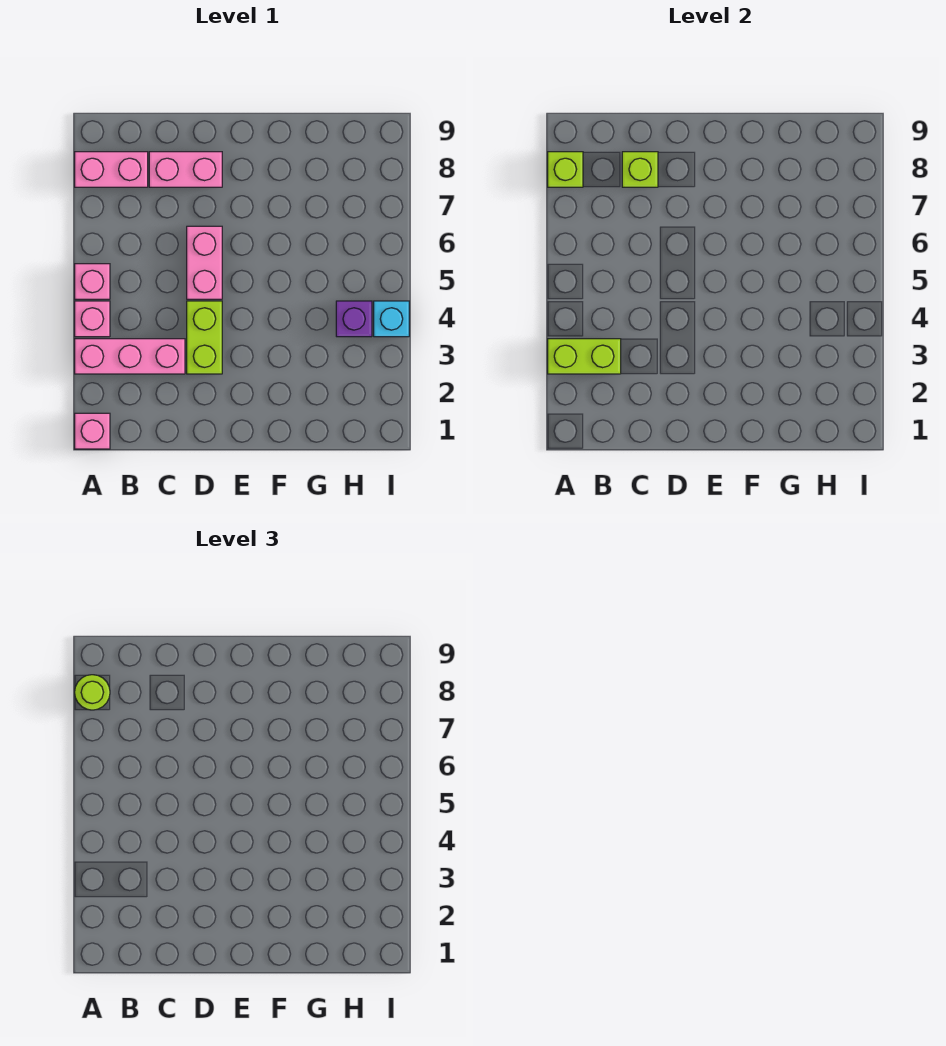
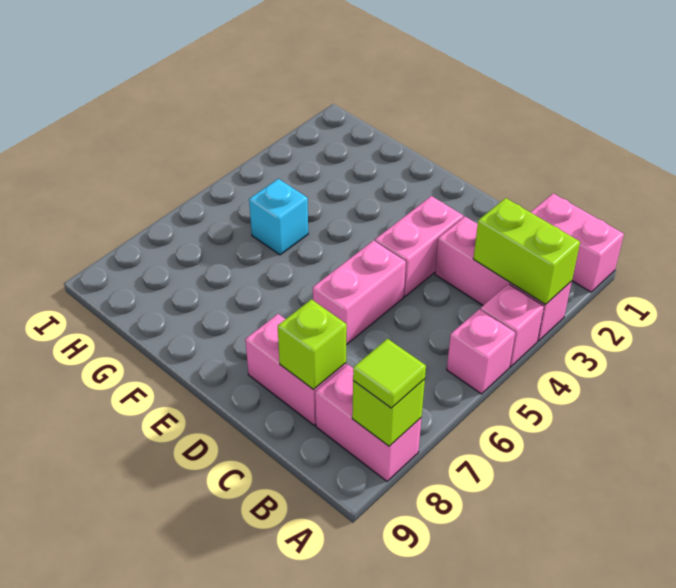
pink brick A1 level 1 -> pink brick A1:B1 level 1
lime round brick A8 level 3 -> lime tile A8 level 3
lime brick D3:D4 level 1 -> pink brick D3:D4 level 1
purple brick H4 level 1 -> none
cyan brick I4 level 1 -> cyan brick G5 level 1

